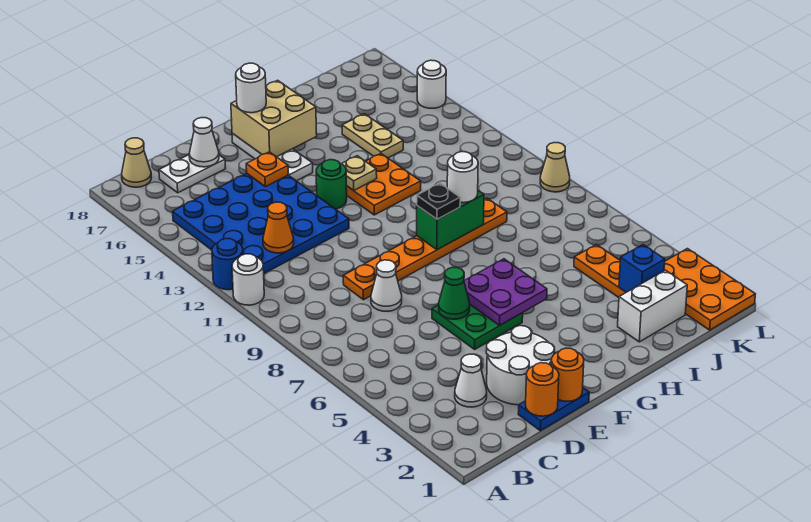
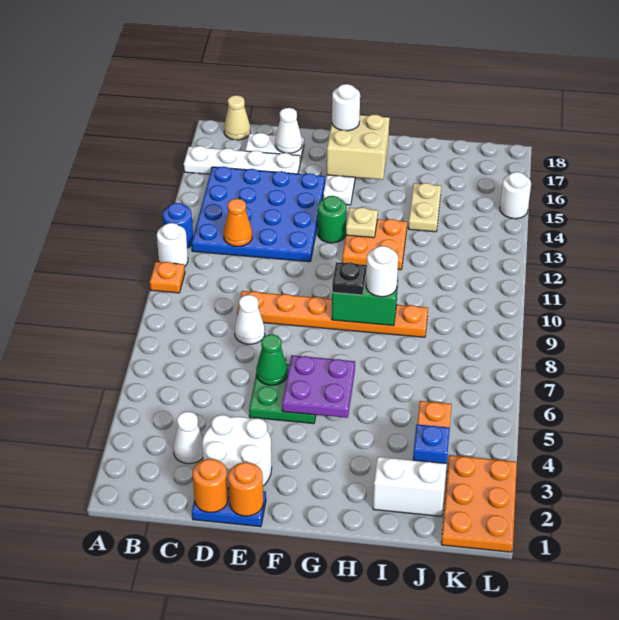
none -> white plate A16:D16 level 1
orange plate E15 level 2 -> orange plate A10 level 1
tan cone L9 level 1 -> none

